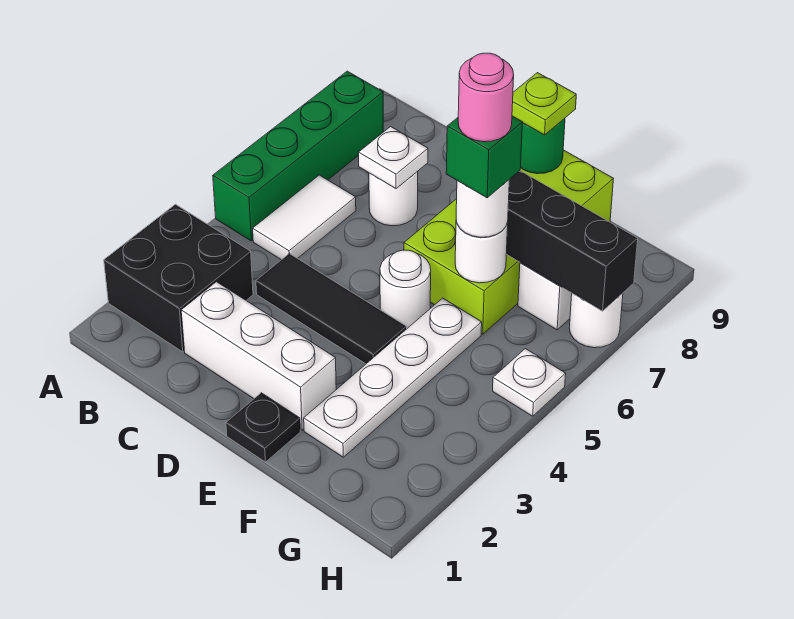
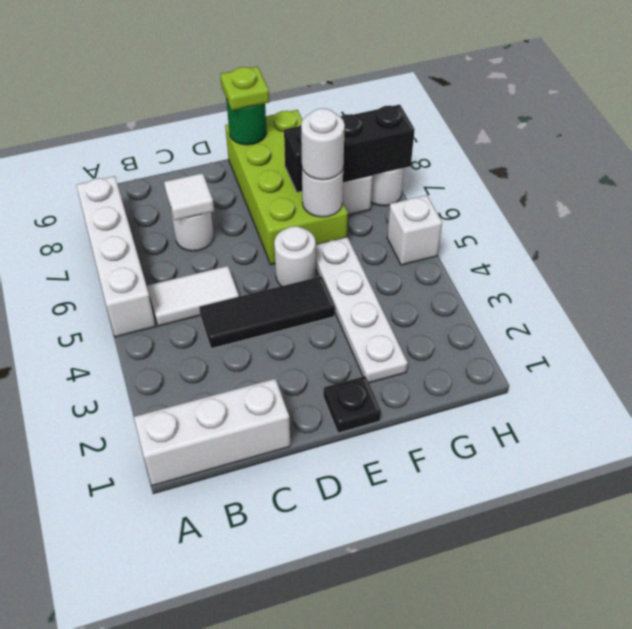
black brick A2:B3 level 1 -> none
green brick A5:A8 level 1 -> white brick A5:A8 level 1
white tile B5:B6 level 1 -> white tile B5:C5 level 1
white brick C2:E2 level 1 -> white brick A1:C1 level 1
white plate C7 level 2 -> white tile C7 level 2
green brick F6 level 4 -> none
pink round brick F6 level 5 -> none
white plate H5 level 1 -> white brick H5 level 1

